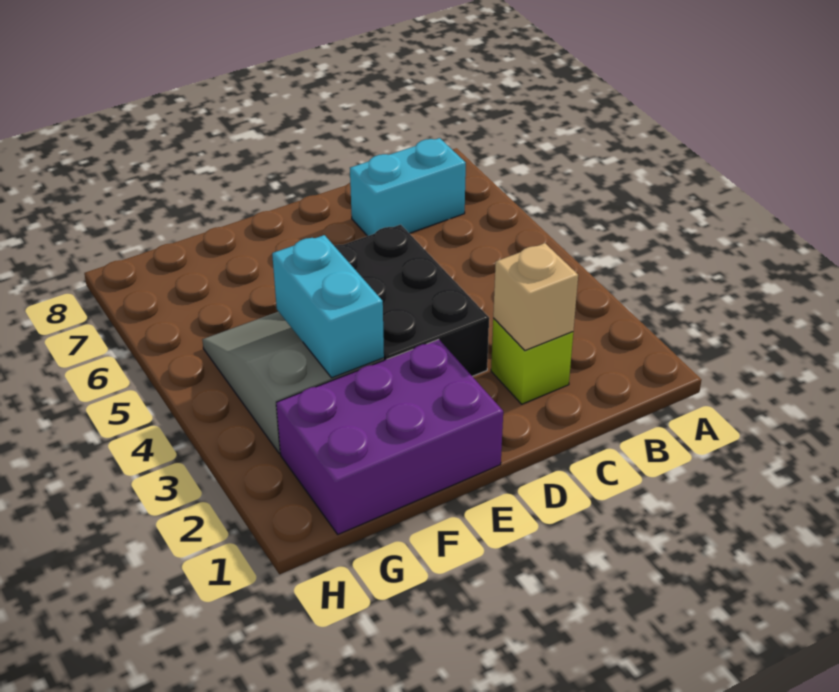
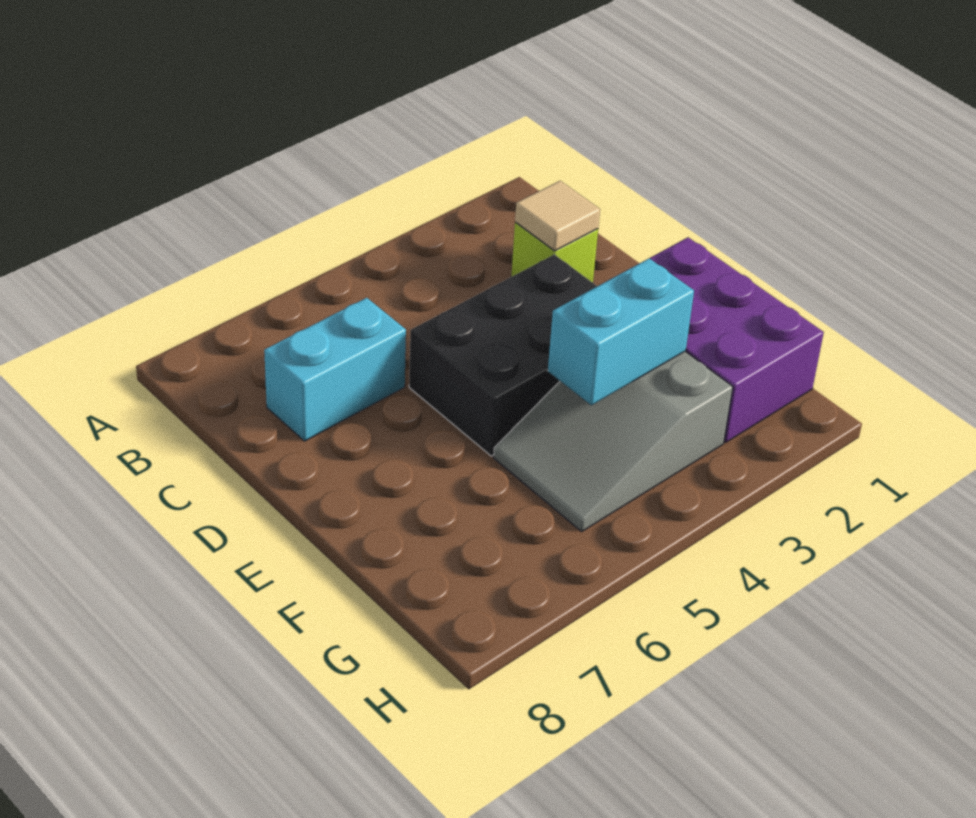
cyan brick B7:C7 level 1 -> cyan brick C6:C7 level 1
tan brick C2 level 2 -> tan tile C2 level 2

